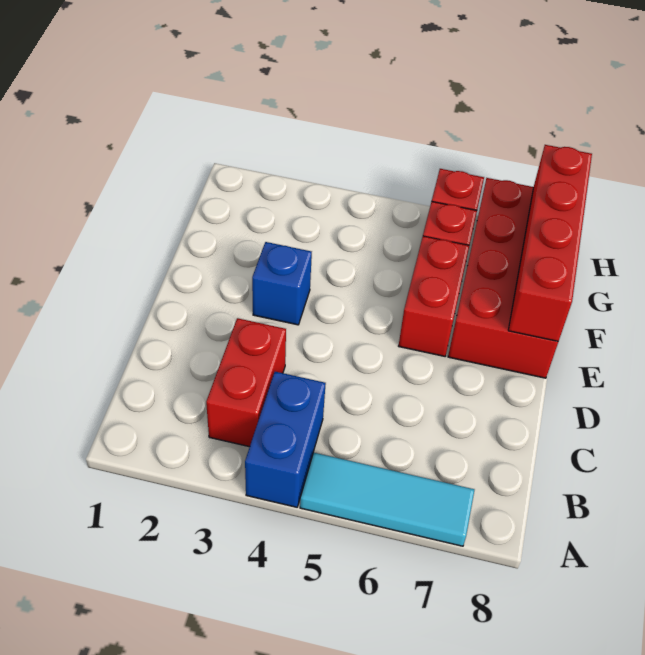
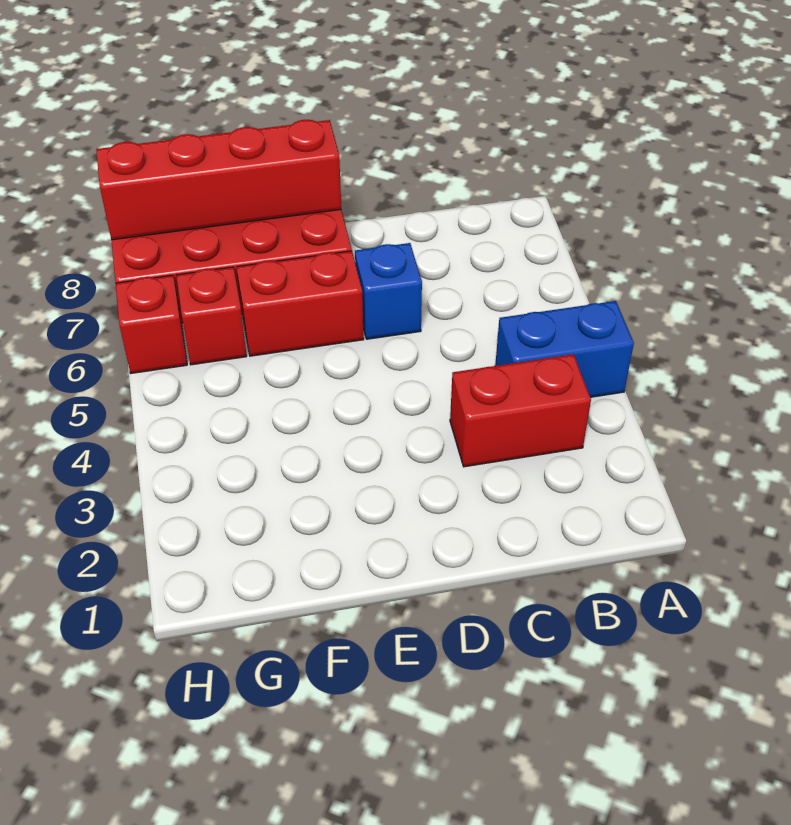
cyan tile A5:A7 level 1 -> none
blue brick E3 level 1 -> blue brick D6 level 1

